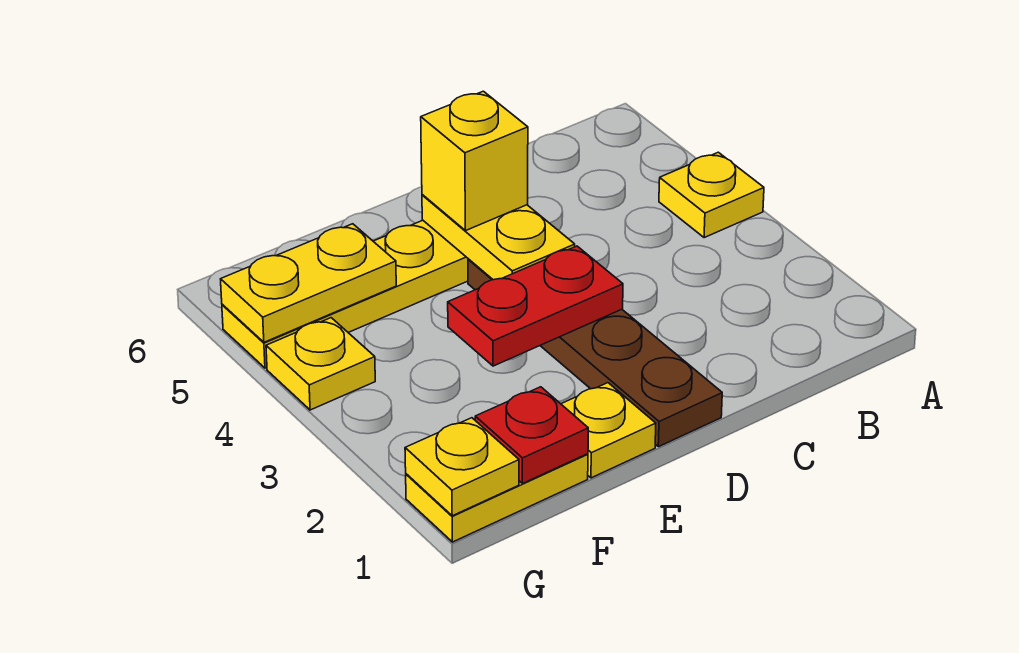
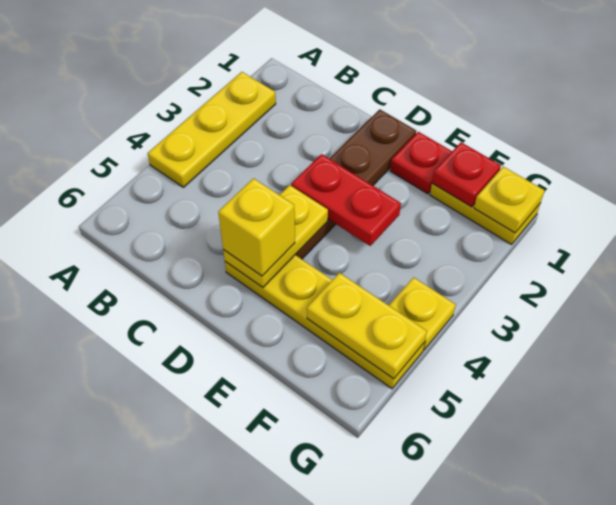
yellow plate A4 level 1 -> yellow plate A2:A4 level 1
yellow plate E1 level 1 -> red plate E1 level 1

